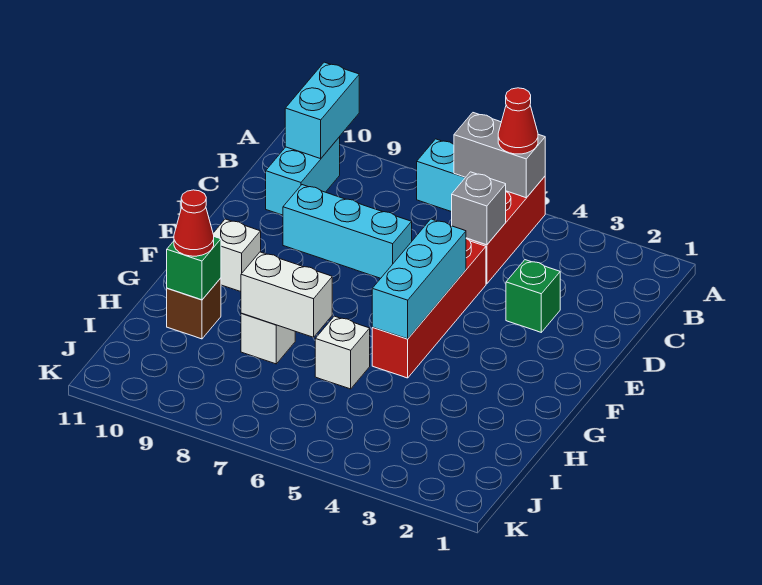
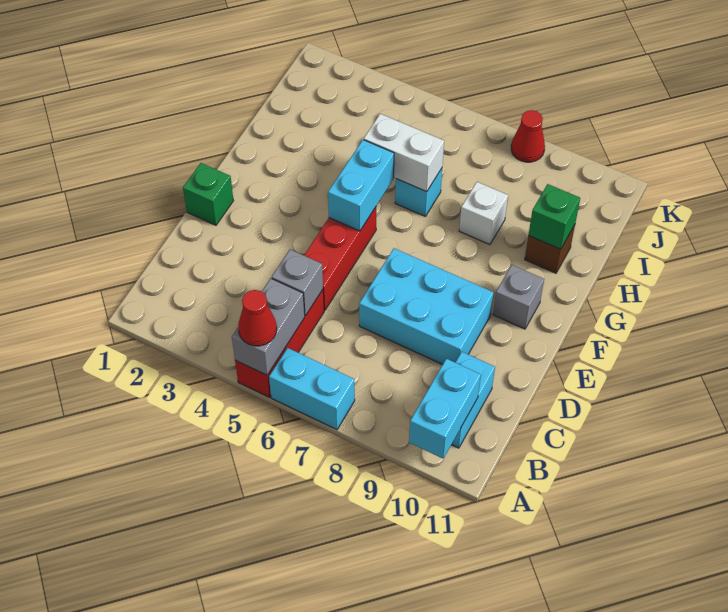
grey brick A5:A6 level 2 -> grey brick A5:B5 level 2
green brick D3 level 1 -> green brick E1 level 1
red brick D5:G5 level 1 -> red brick D5:F5 level 1
cyan brick D7:D9 level 1 -> cyan brick D7:E9 level 1
cyan brick E5:G5 level 2 -> cyan brick F5:G5 level 2
white brick F10 level 1 -> grey brick F10 level 1
white brick H6 level 1 -> cyan brick H6 level 1
white brick H7:H8 level 2 -> white brick H5:H6 level 2
red cone H10 level 3 -> red cone K8 level 1

